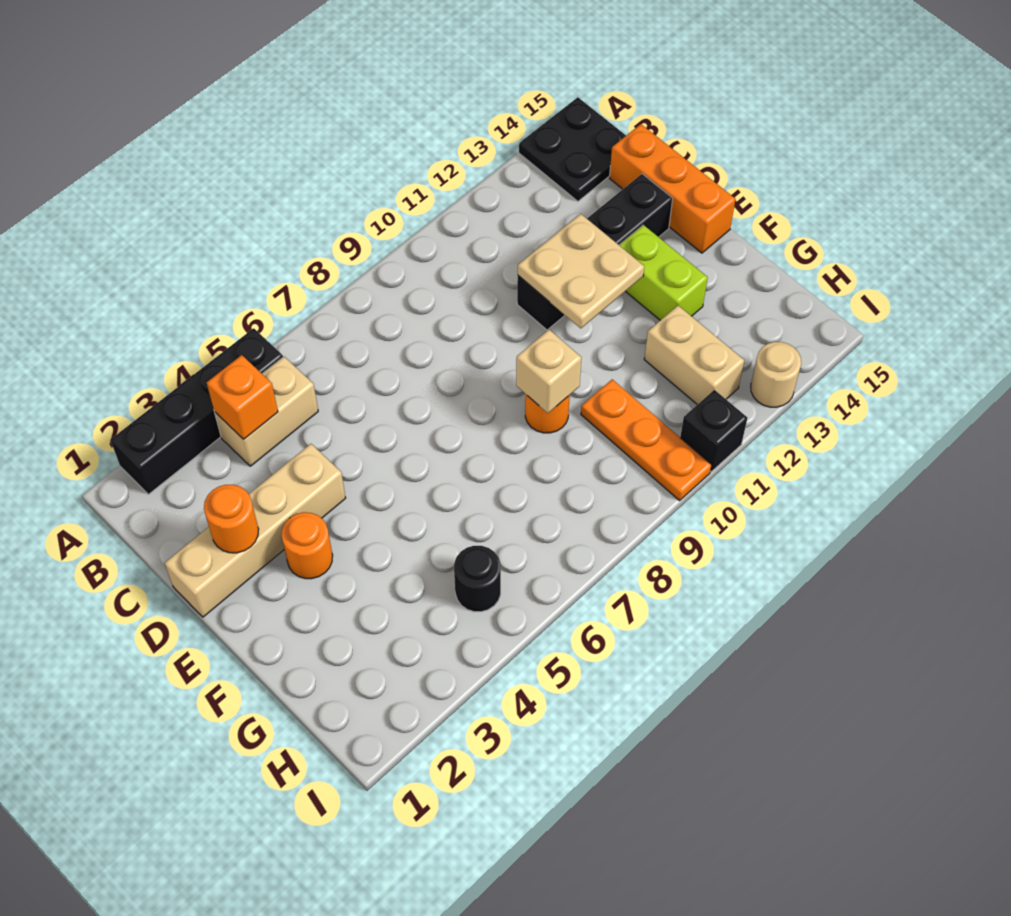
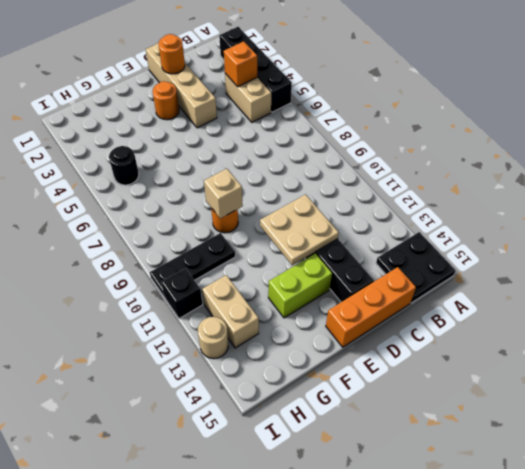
orange plate G10:I10 level 1 -> black plate G10:I10 level 1
tan brick G12:H12 level 1 -> tan brick H12:H13 level 1

